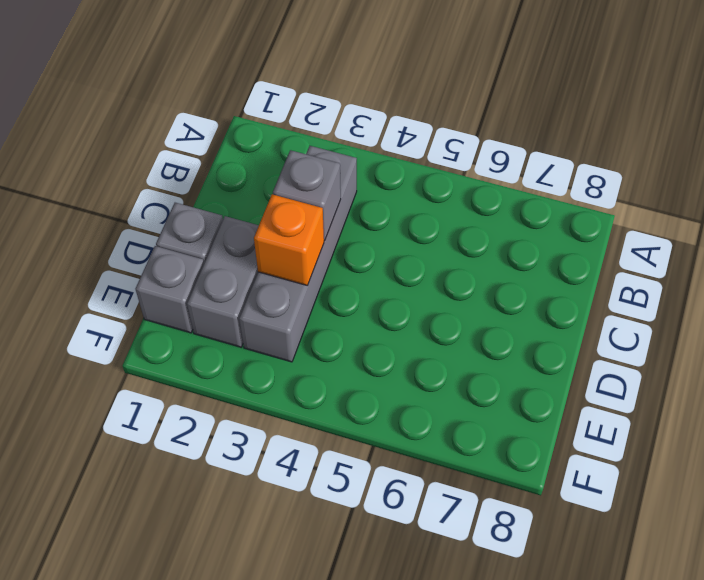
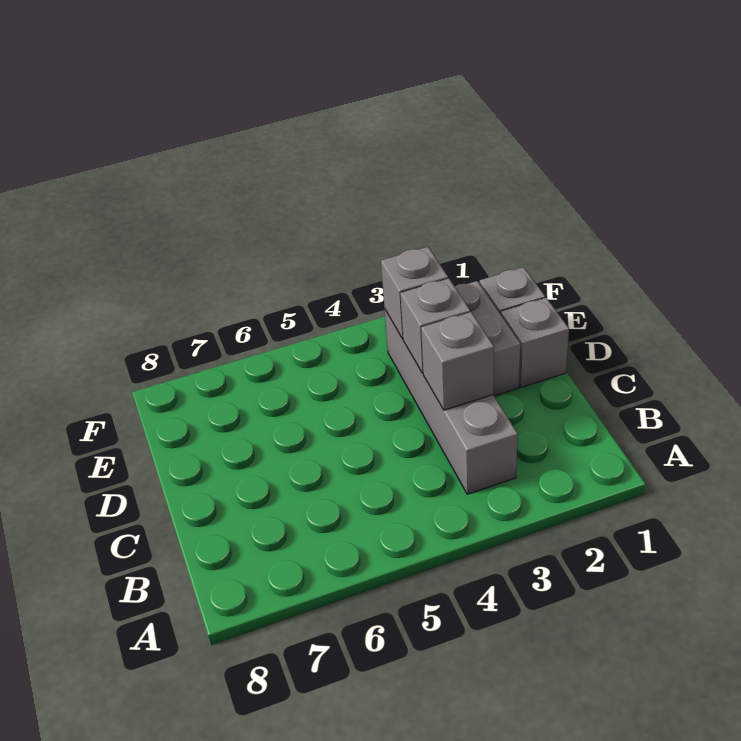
orange brick D3 level 2 -> grey brick D3 level 2
none -> grey brick E3 level 2

